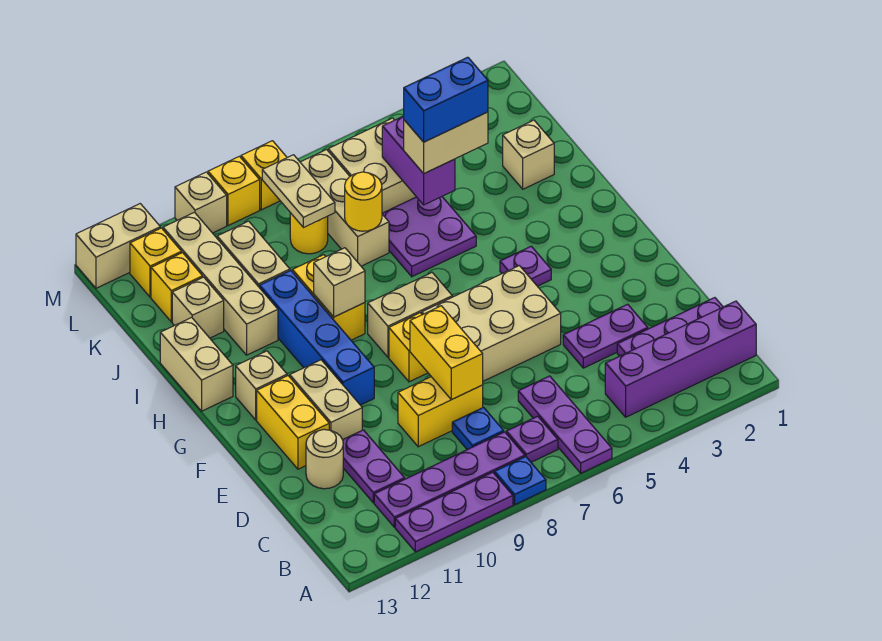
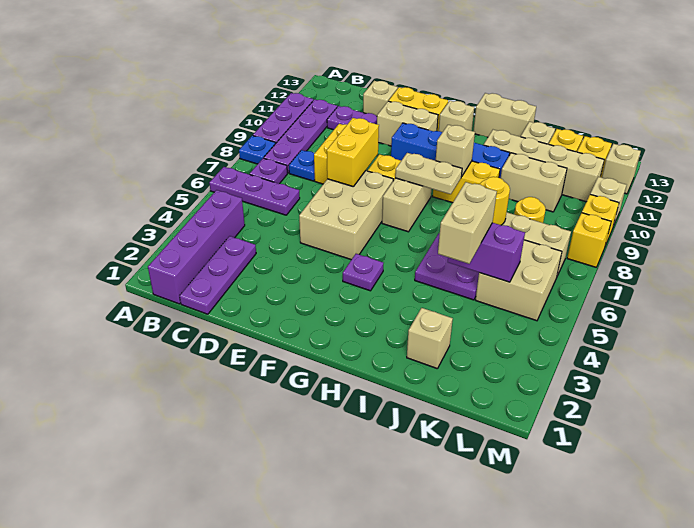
purple plate D3:D4 level 1 -> none
yellow brick D8:E8 level 2 -> yellow brick E7:E8 level 2
tan round brick D12 level 1 -> tan brick D12 level 1
blue brick J4:J5 level 4 -> none
tan plate K8:L8 level 2 -> tan plate G8:H8 level 2
tan brick M12:M13 level 1 -> tan brick M12 level 1

